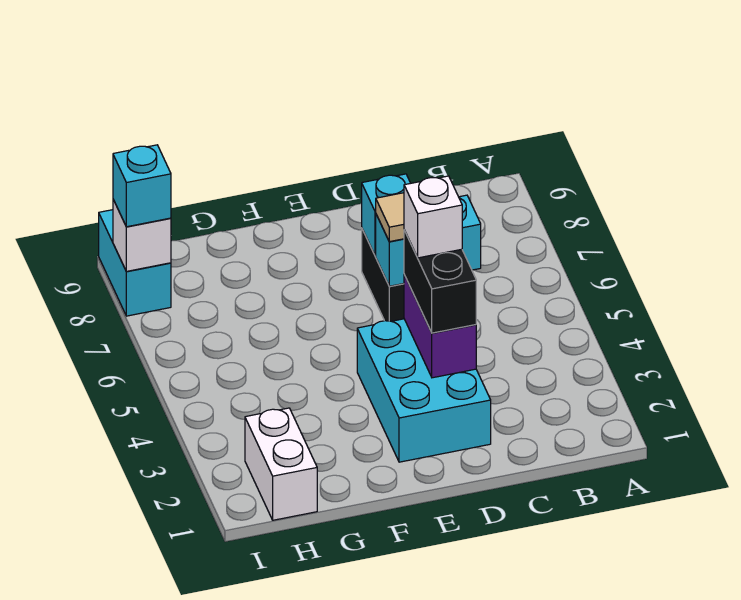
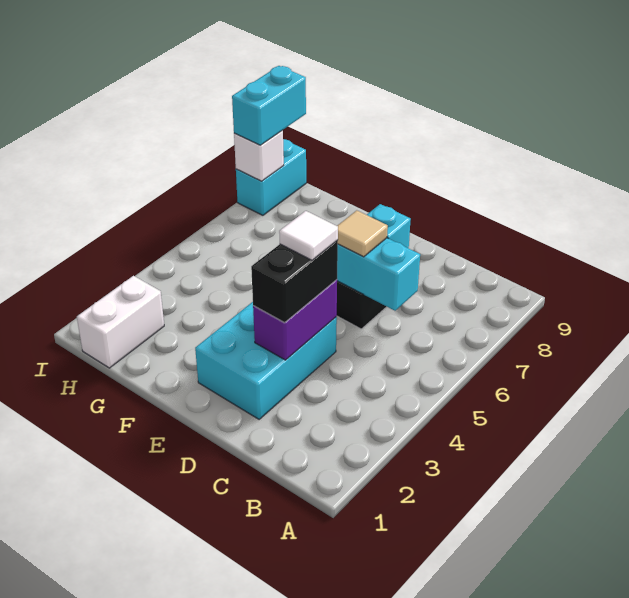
white brick D4 level 4 -> white tile D4 level 4
cyan brick I8 level 3 -> cyan brick I8:I9 level 3

